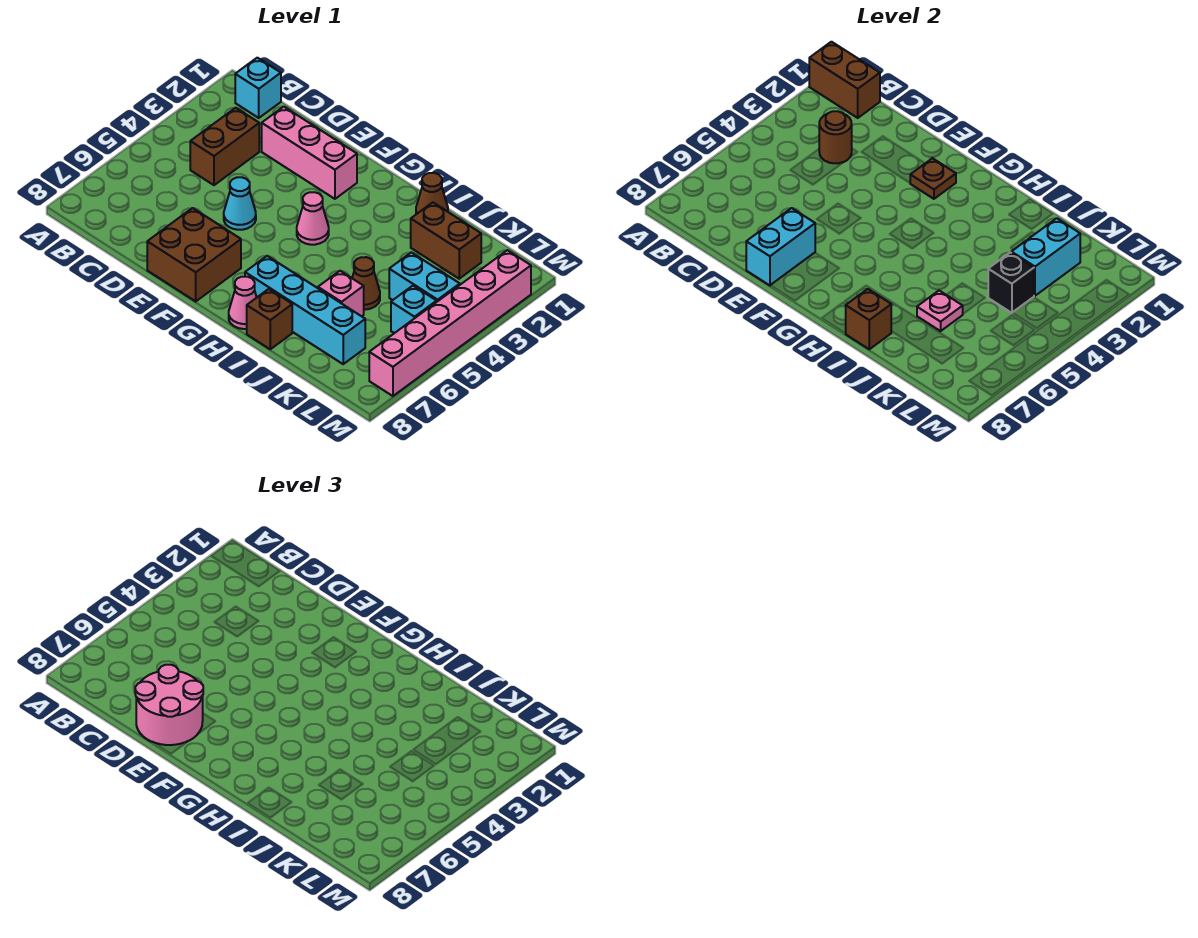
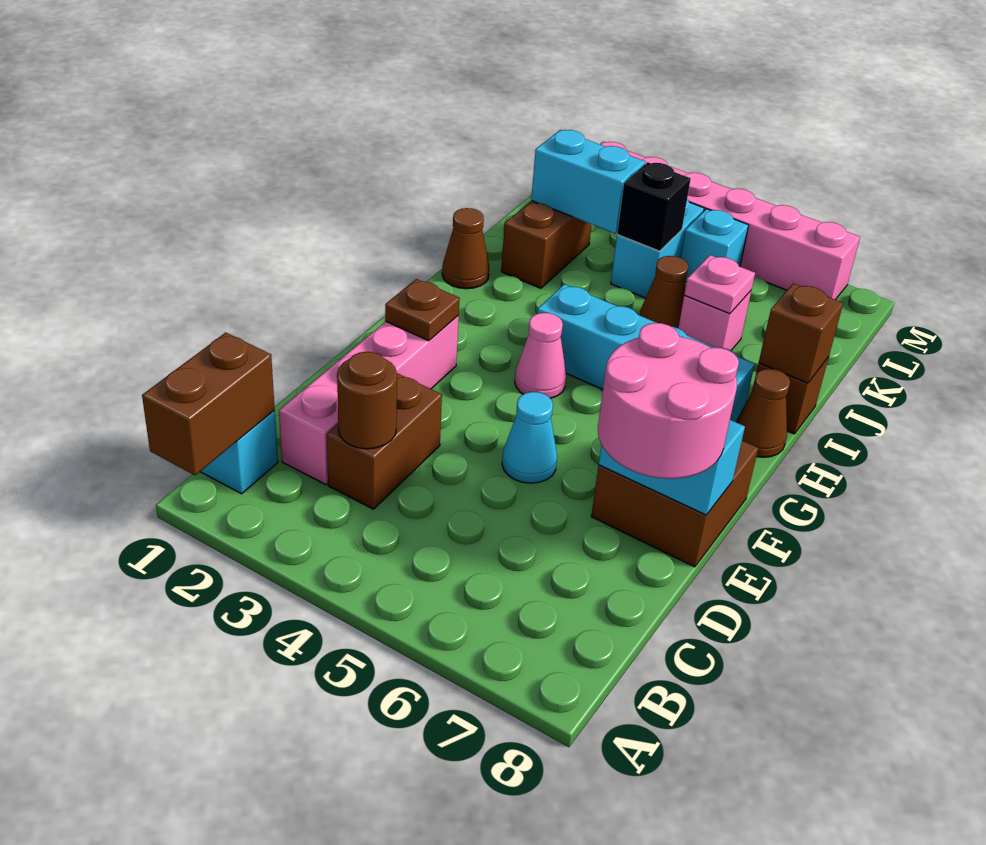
brown brick C3:C4 level 1 -> brown brick C3:D3 level 1
pink brick D2:F2 level 1 -> pink brick C2:F2 level 1
cyan brick H7:K7 level 1 -> cyan brick H4:H7 level 1
pink cone H8 level 1 -> brown cone H8 level 1

